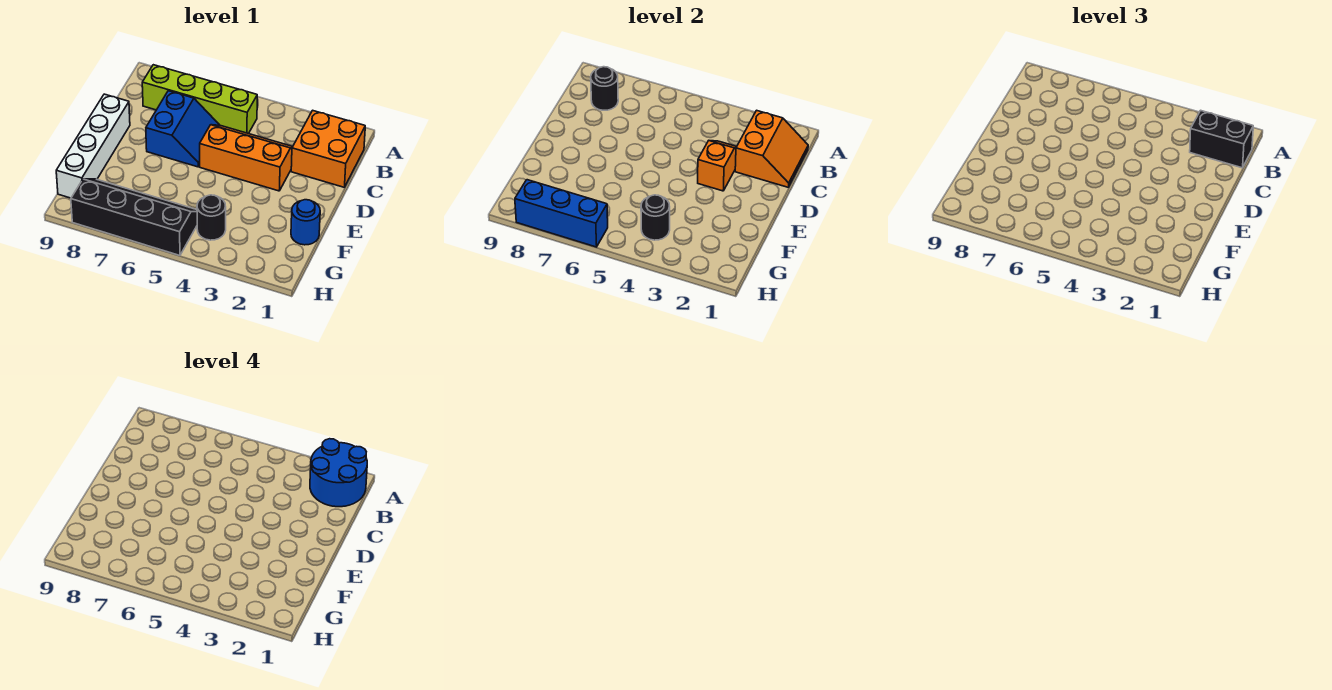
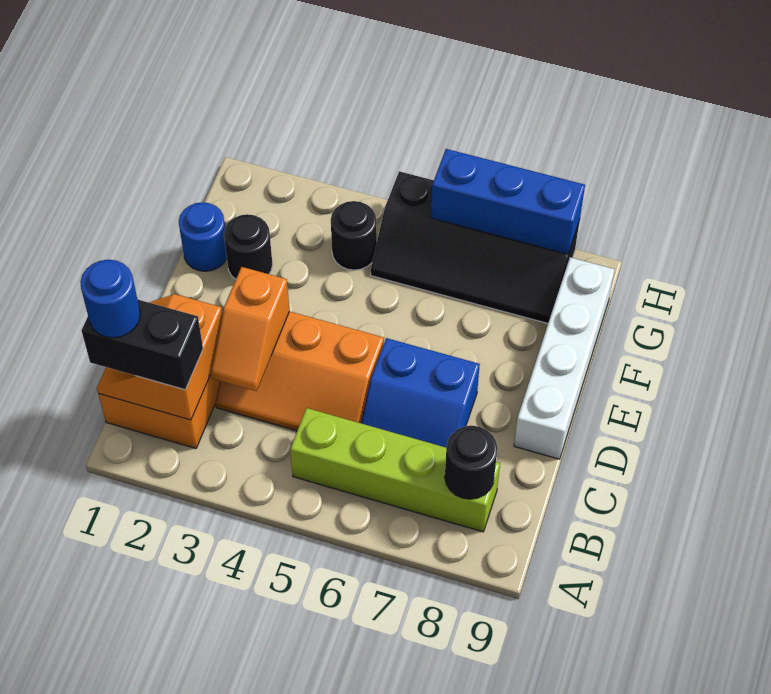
blue round brick A1:B2 level 4 -> blue round brick B1 level 4
blue slope C6:D7 level 1 top 7 -> blue slope C6:D7 level 1 top D
black round brick G4 level 2 -> black round brick F2 level 1

